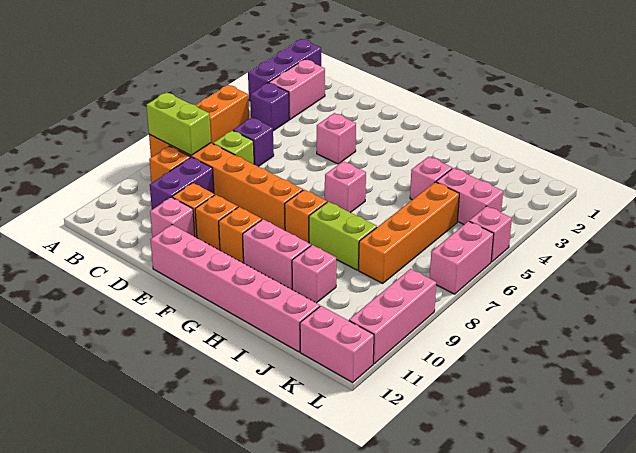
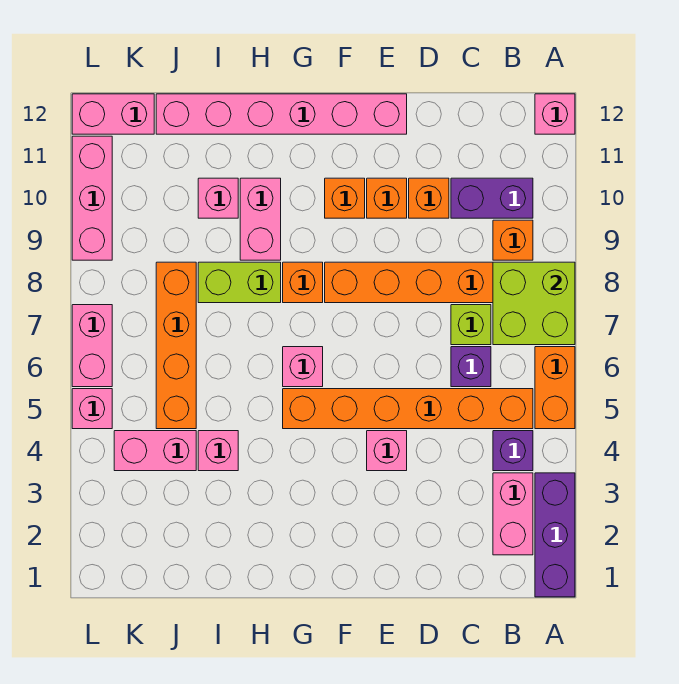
lime brick A8:B8 level 2 -> lime brick A7:B8 level 2
none -> orange brick B5:G5 level 1
purple brick C9:C10 level 1 -> purple brick B10:C10 level 1
pink brick D11 level 1 -> pink brick A12 level 1
pink brick G10:H10 level 1 -> pink brick H9:H10 level 1

